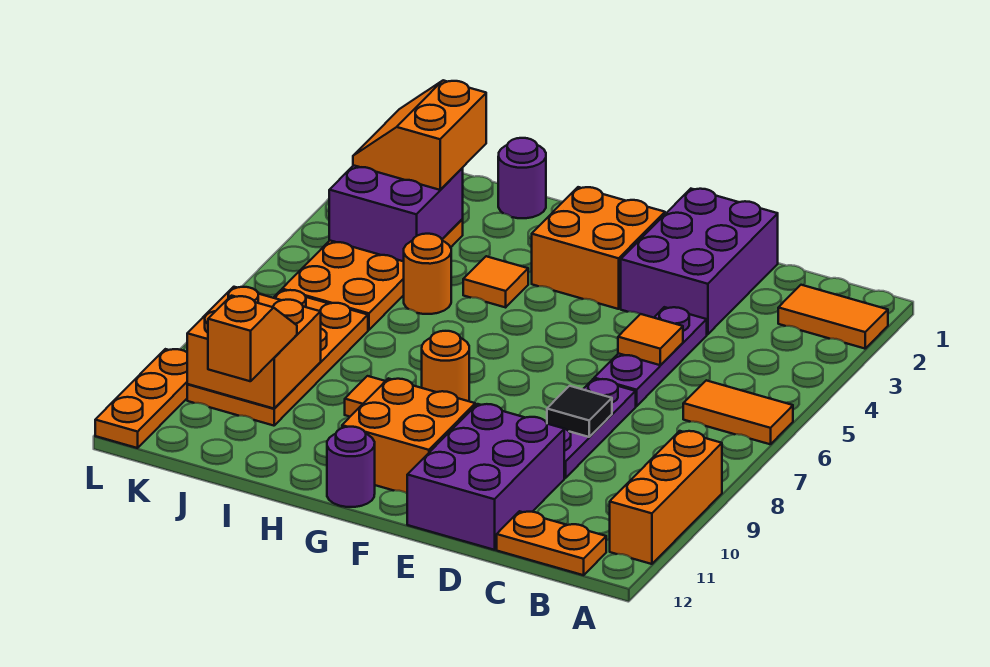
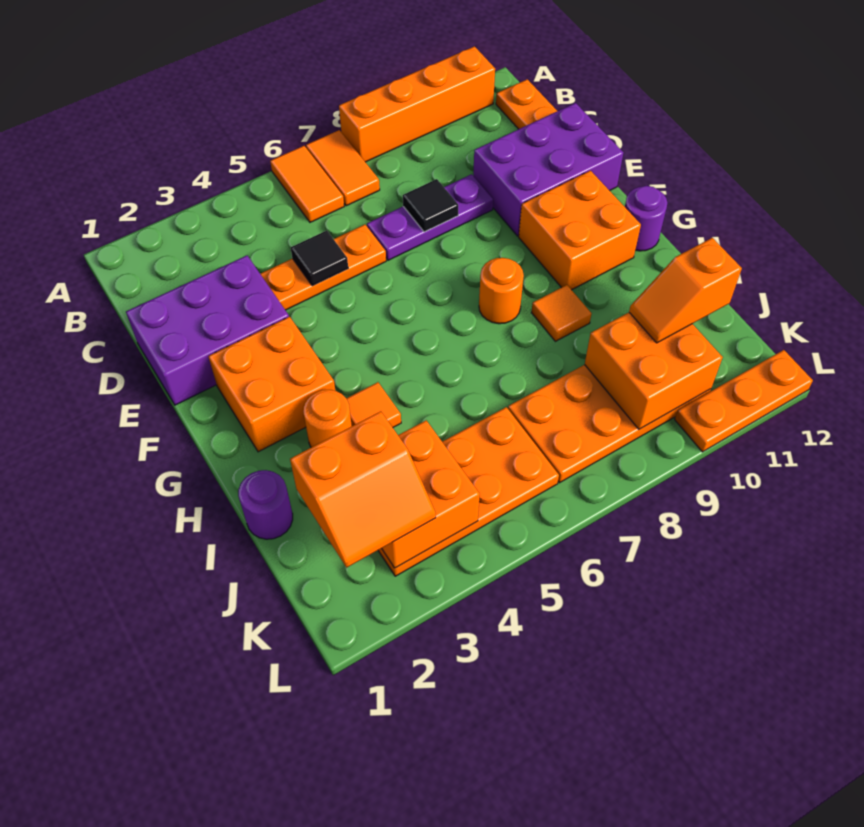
orange tile A2:B2 level 1 -> orange tile A7:B7 level 1
orange brick A9:A11 level 1 -> orange brick A8:A11 level 1
purple plate D4:D6 level 1 -> orange plate D4:D6 level 1
orange tile D5 level 2 -> black tile D5 level 2
orange round brick I5 level 1 -> orange round brick H3 level 1
purple brick J3:K4 level 2 -> orange brick J3:K4 level 2

